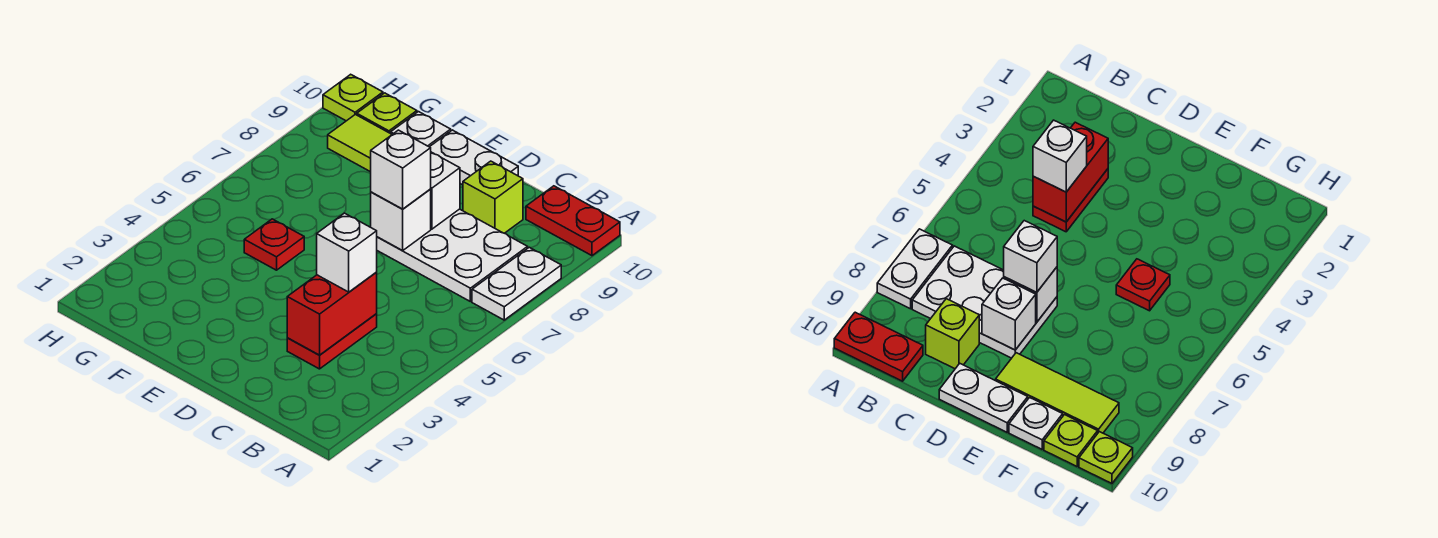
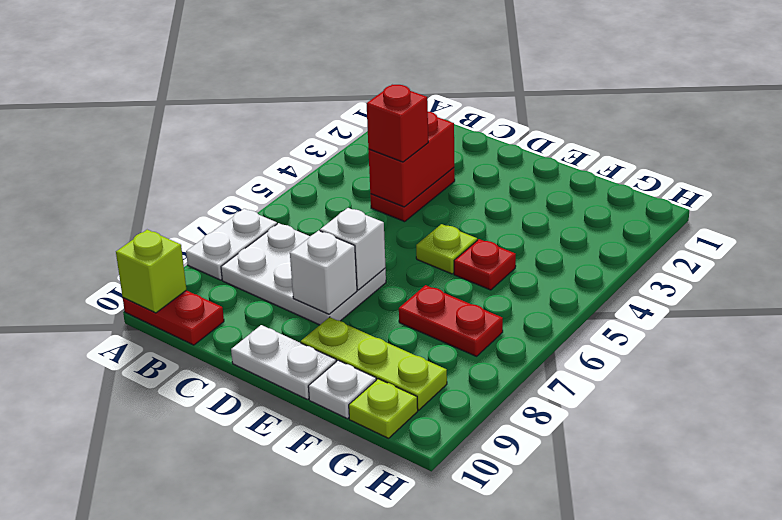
white brick C4 level 3 -> red brick C4 level 3
lime brick C9 level 1 -> lime brick A10 level 2
white brick D7 level 3 -> none
lime tile E9:G9 level 1 -> lime plate E9:G9 level 1
none -> red plate F7:G7 level 1
lime plate H10 level 1 -> lime plate E5 level 1

